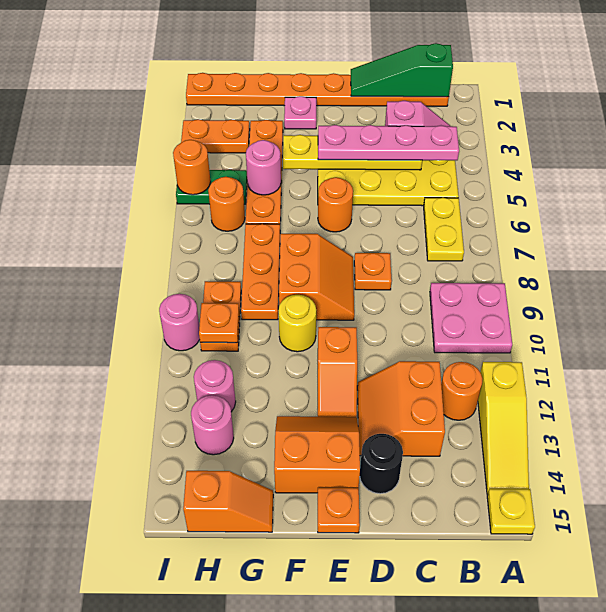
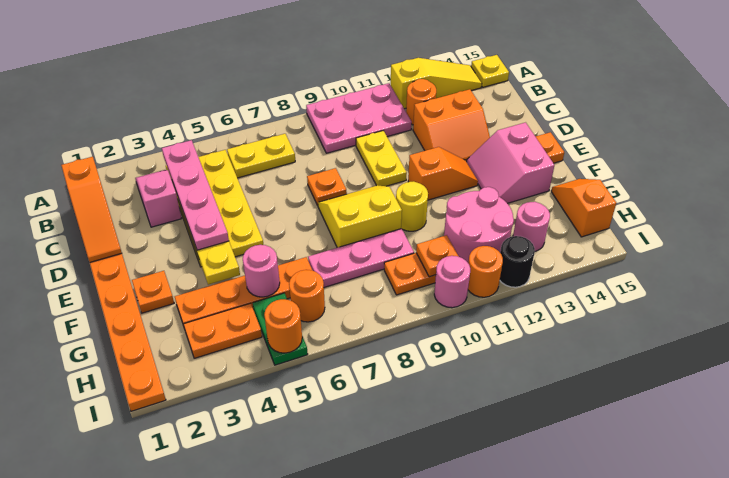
pink plate A9:B10 level 1 -> pink plate A9:B11 level 1
green slope B1:D1 level 2 top B -> orange slope B1:D1 level 2 top B
none -> yellow plate C10:D10 level 1
black round brick D14 level 1 -> black round brick I12 level 1
orange round brick E6 level 1 -> orange round brick I11 level 1
orange slope E8:F9 level 1 top F -> yellow slope E8:F9 level 1 top F
orange slope E13:F14 level 1 top 14 -> pink slope E13:F14 level 1 top 14
pink plate F2 level 1 -> orange plate F2 level 1
orange plate G7:G9 level 1 -> pink plate G7:G9 level 1
orange plate H3:I3 level 1 -> orange plate H3:H4 level 1
pink round brick H12 level 1 -> pink round brick G11:H12 level 1

